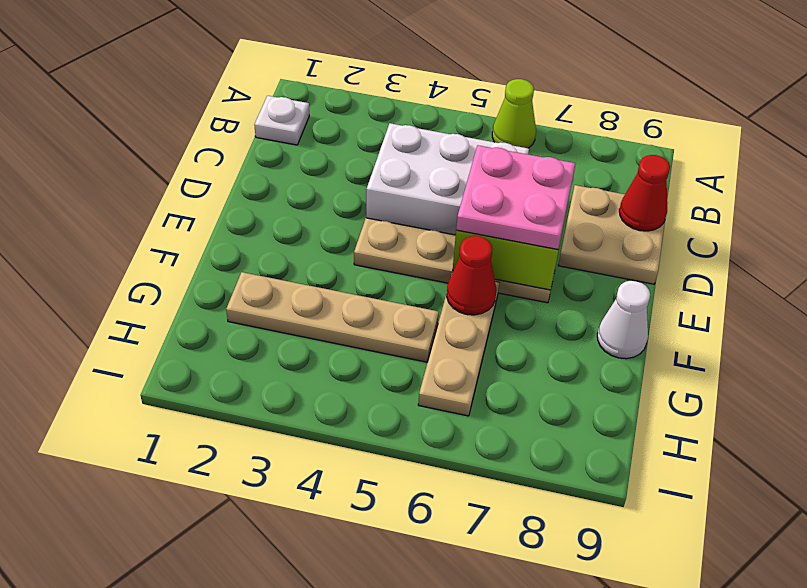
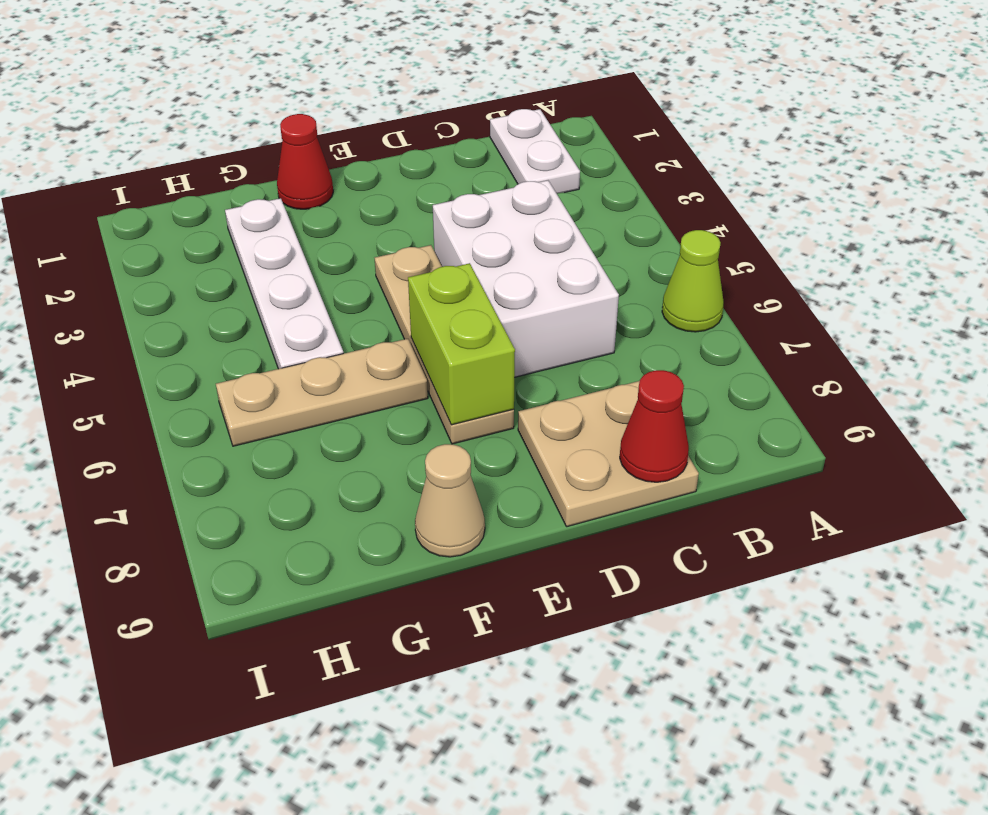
white plate B1 level 1 -> white plate B1:B2 level 1
pink plate D6:E7 level 3 -> none
red cone F6 level 2 -> red cone F1 level 1
white cone F9 level 1 -> tan cone F9 level 1
tan plate G2:G5 level 1 -> white plate G2:G5 level 1

